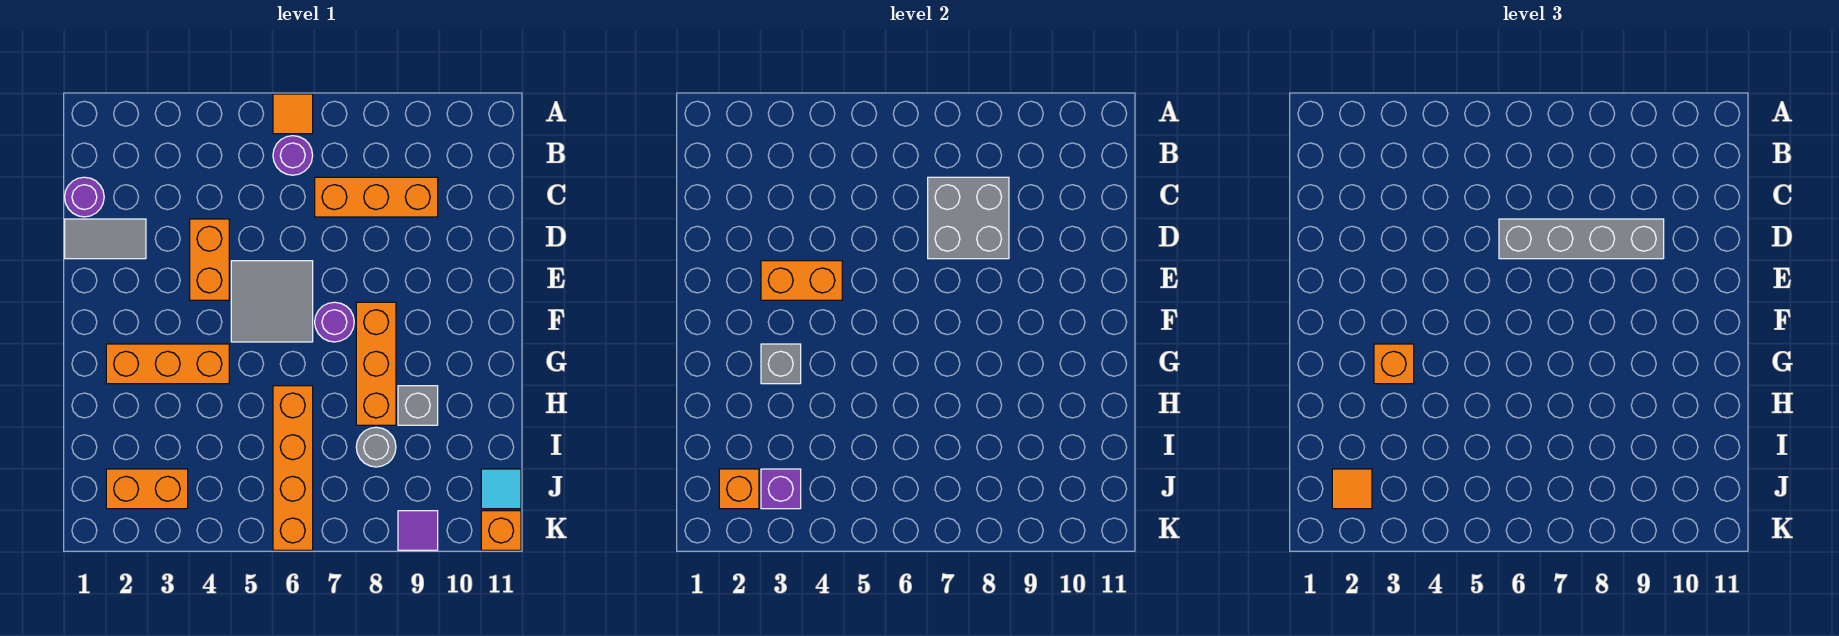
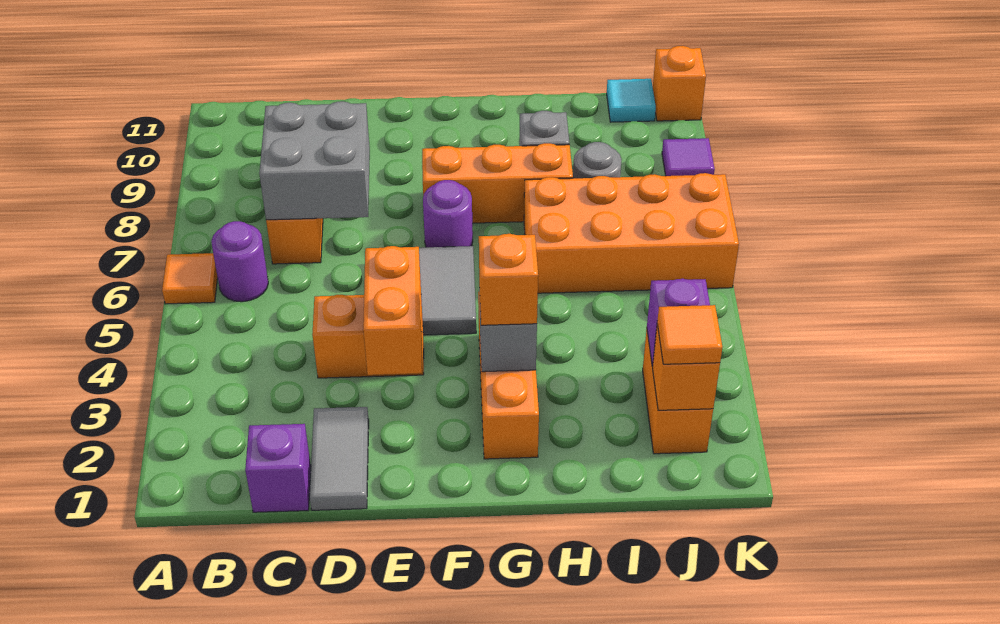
purple round brick C1 level 1 -> purple brick C1 level 1
grey brick D6:D9 level 3 -> none
orange brick H6:K6 level 1 -> orange brick H6:K7 level 1

